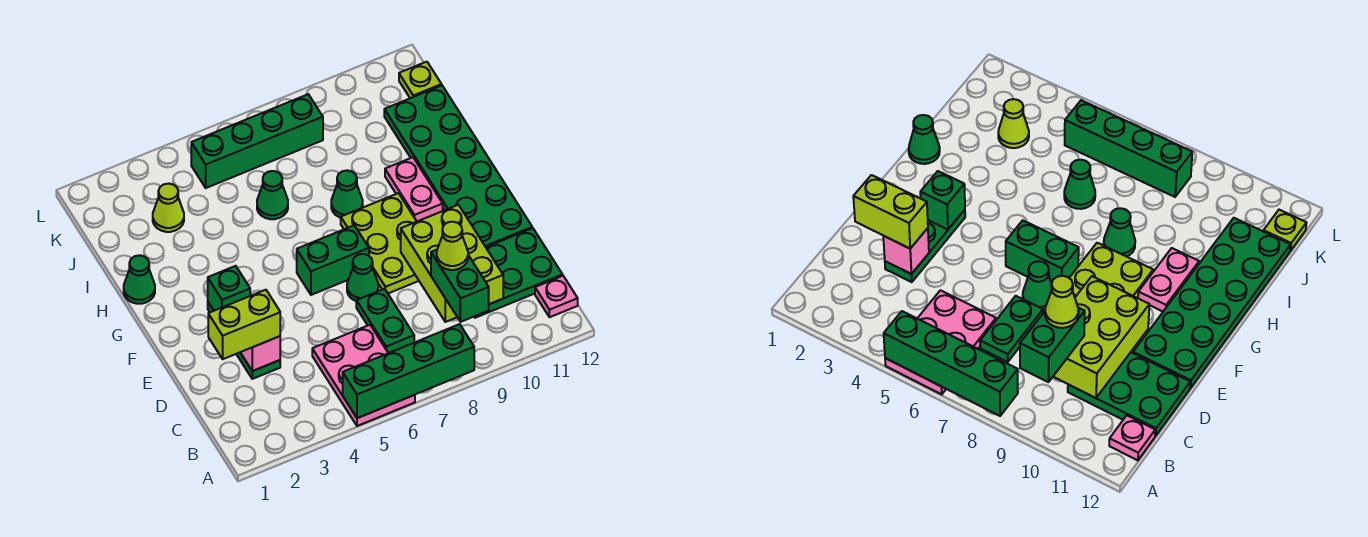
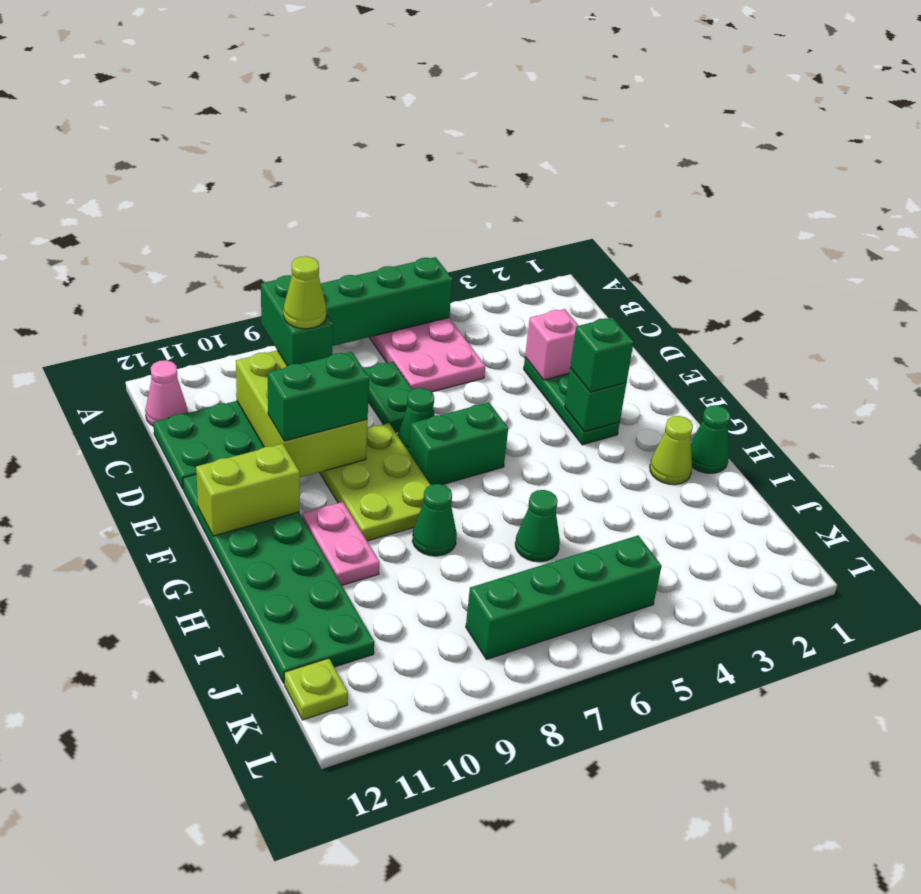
pink plate B12 level 1 -> pink cone B12 level 1
lime brick D2:D3 level 3 -> lime brick F11:F12 level 2
none -> green brick E9:E10 level 3
none -> green brick F3 level 3
lime cone J3 level 1 -> lime cone H2 level 1

